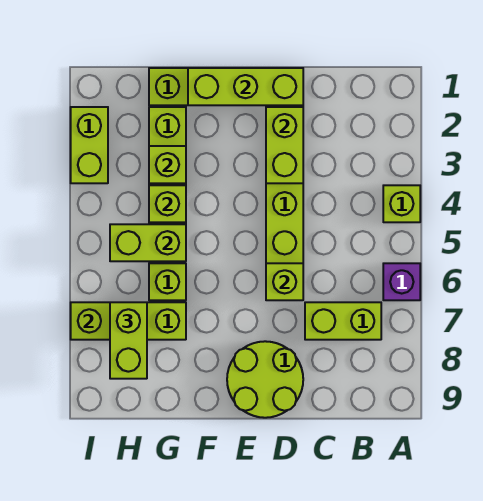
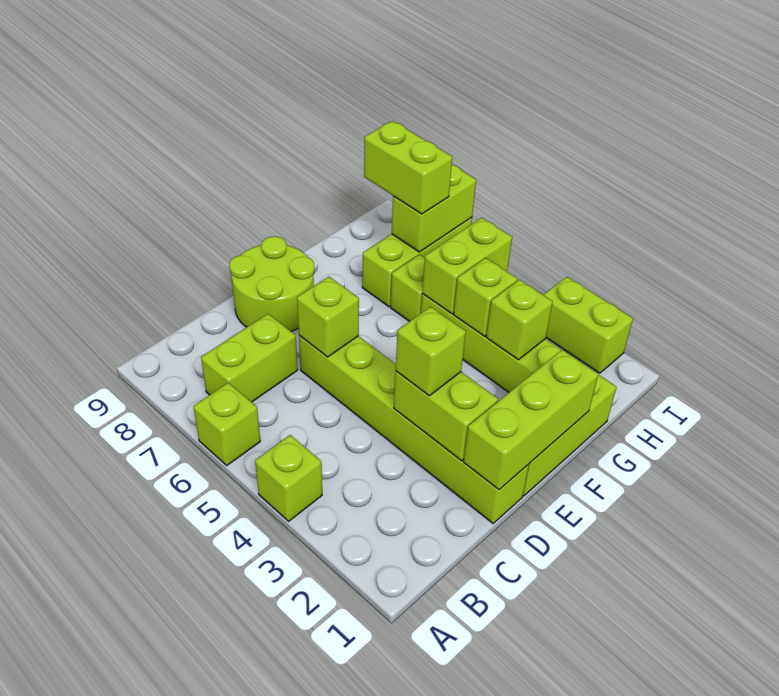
purple brick A6 level 1 -> lime brick A6 level 1
none -> lime brick D3 level 3

